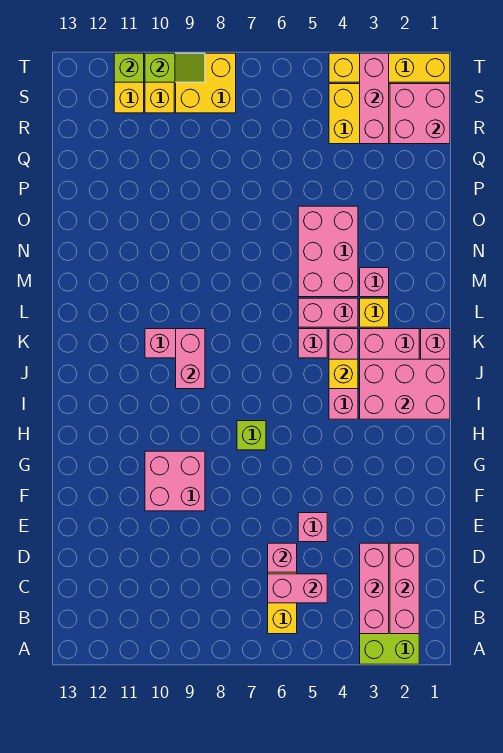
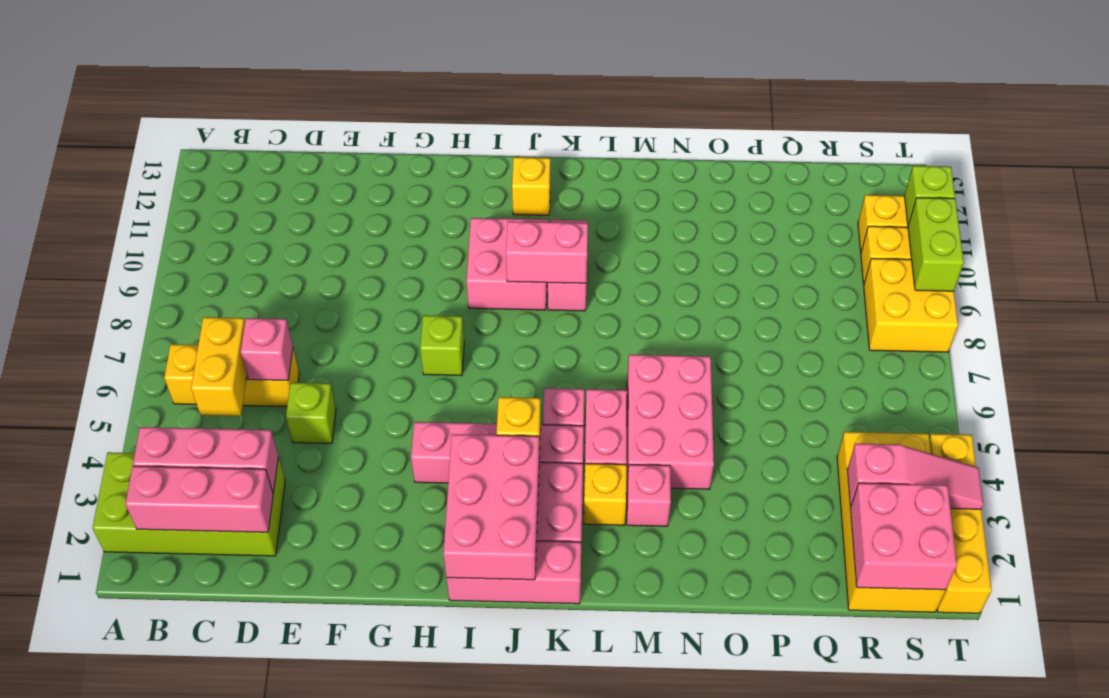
pink brick C5:C6 level 2 -> yellow brick C5:C6 level 2
pink brick E5 level 1 -> lime brick E5 level 1
pink brick F9:G10 level 1 -> pink brick I9:J10 level 1
pink brick I4:K4 level 1 -> pink brick H4:K4 level 1
none -> yellow brick J12 level 1
pink brick M4:O5 level 1 -> pink brick M4:N6 level 1
pink brick R3:T3 level 2 -> pink slope R3:T3 level 2 top R
lime slope T9:T10 level 2 top 10 -> lime brick T9:T10 level 2

